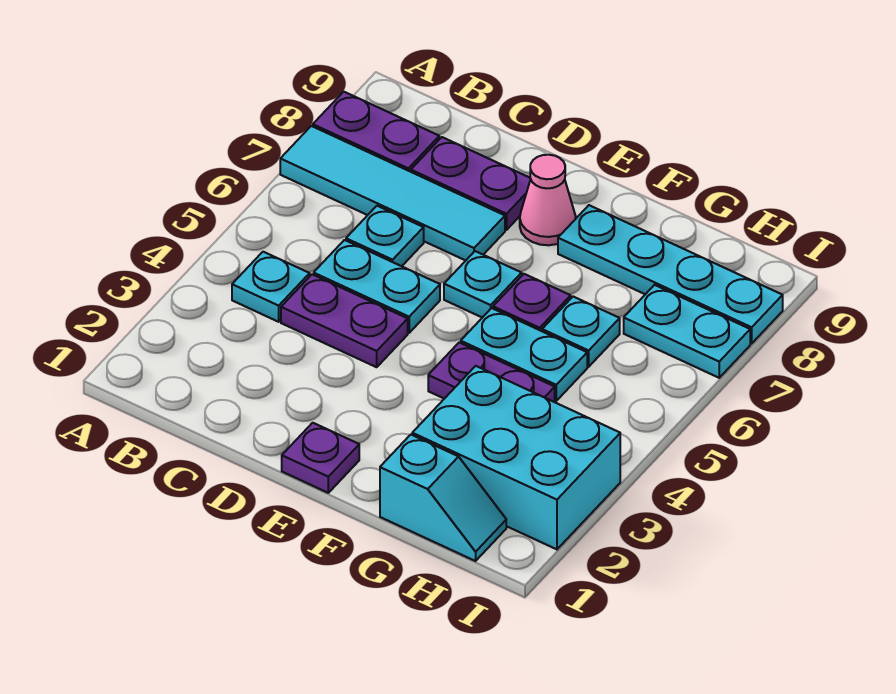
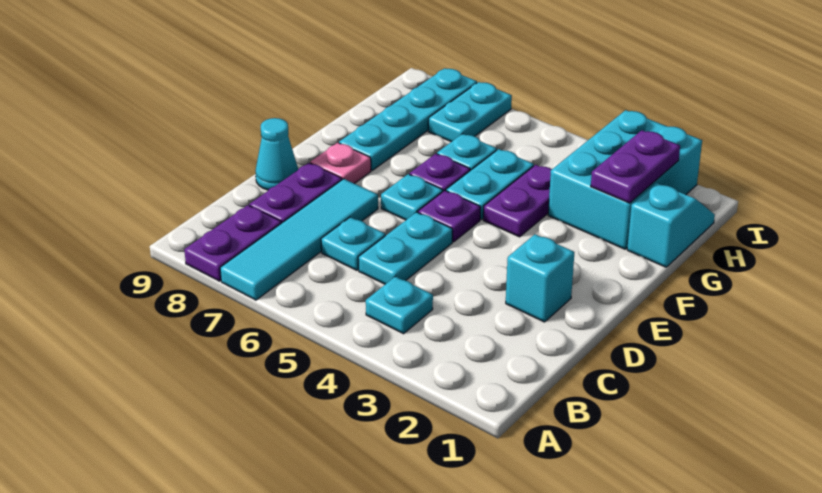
purple plate C4:D4 level 1 -> purple plate G2:H2 level 2
none -> cyan brick D2 level 1
none -> cyan cone D9 level 1
purple plate E1 level 1 -> purple plate E5 level 1
pink cone E8 level 1 -> pink plate E8 level 1

